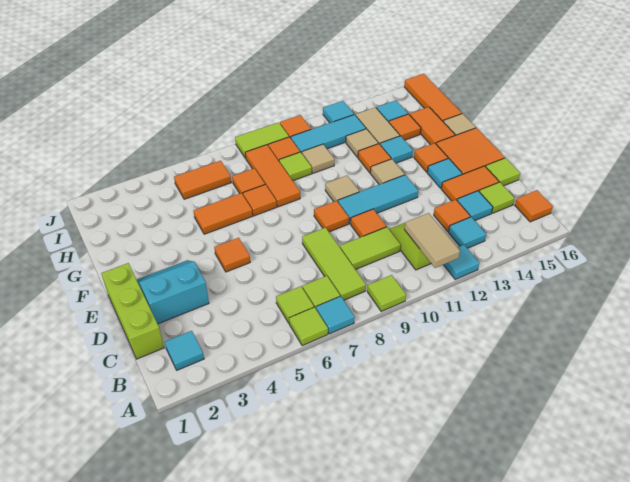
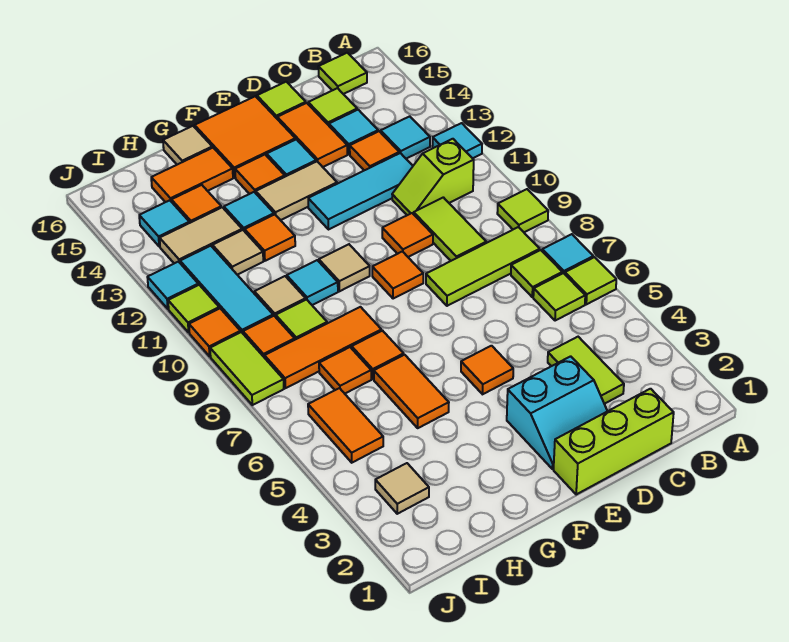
tan tile A11:B11 level 2 -> tan tile E13:F13 level 1
cyan tile B2 level 1 -> cyan tile G10 level 1
orange tile B16 level 1 -> lime tile B16 level 1
none -> lime tile C3:C4 level 1
cyan slope D2:E3 level 1 top D -> cyan slope D2:E3 level 1 top 3
cyan tile E10:E12 level 1 -> cyan tile C12:E12 level 1
tan tile F12 level 1 -> tan tile I3 level 1
orange tile H16:J16 level 1 -> none
none -> lime tile J11 level 1

